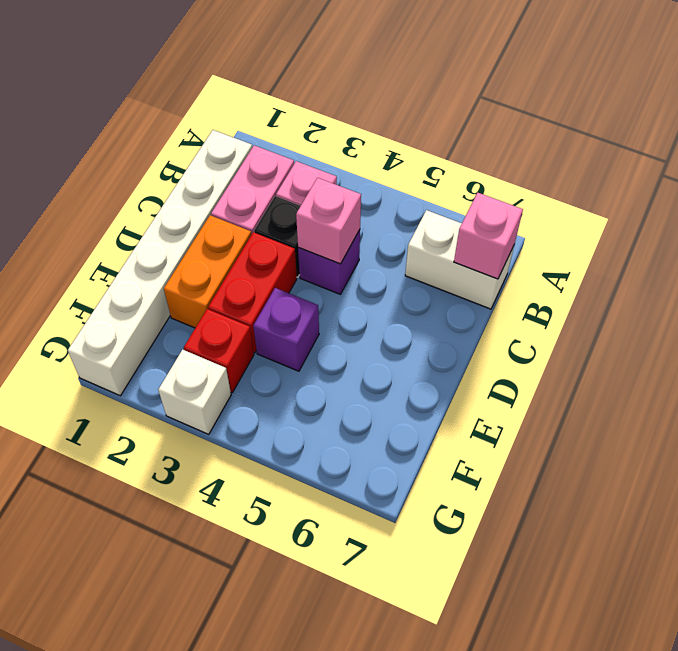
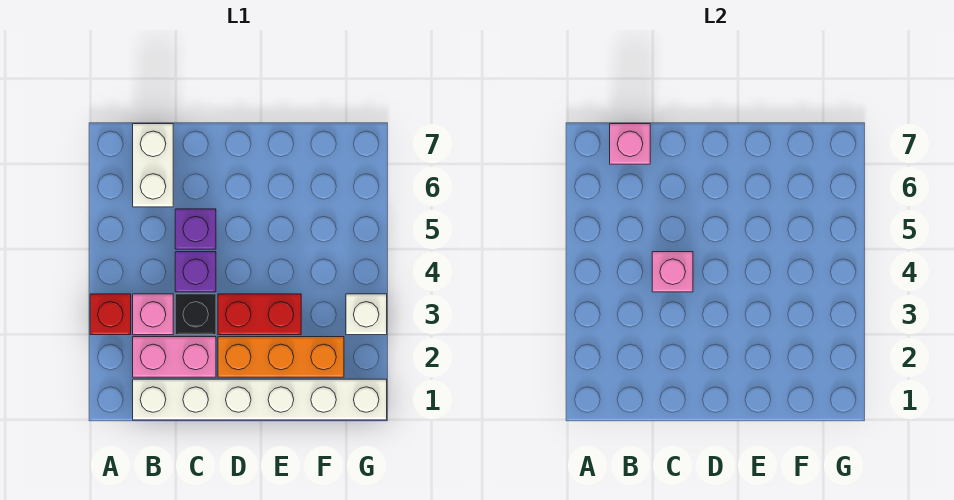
orange brick D2:E2 level 1 -> orange brick D2:F2 level 1
purple brick E4 level 1 -> purple brick C5 level 1
red brick F3 level 1 -> red brick A3 level 1

